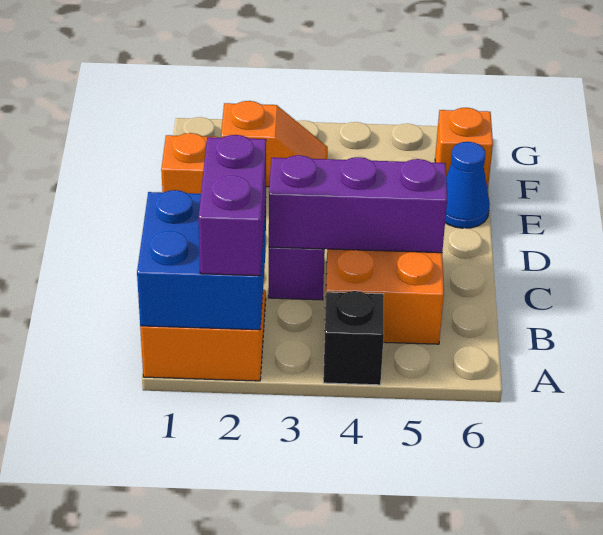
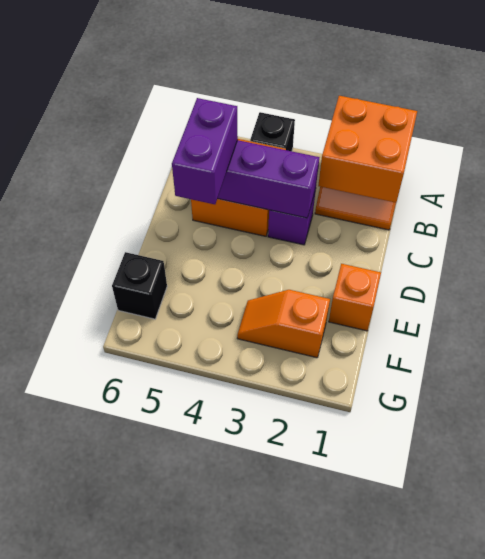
blue brick A1:B2 level 2 -> orange brick A1:B2 level 2
purple brick A2:B2 level 3 -> purple brick C5:D5 level 3
blue cone E6 level 1 -> none
orange brick F6 level 1 -> black brick F6 level 1

